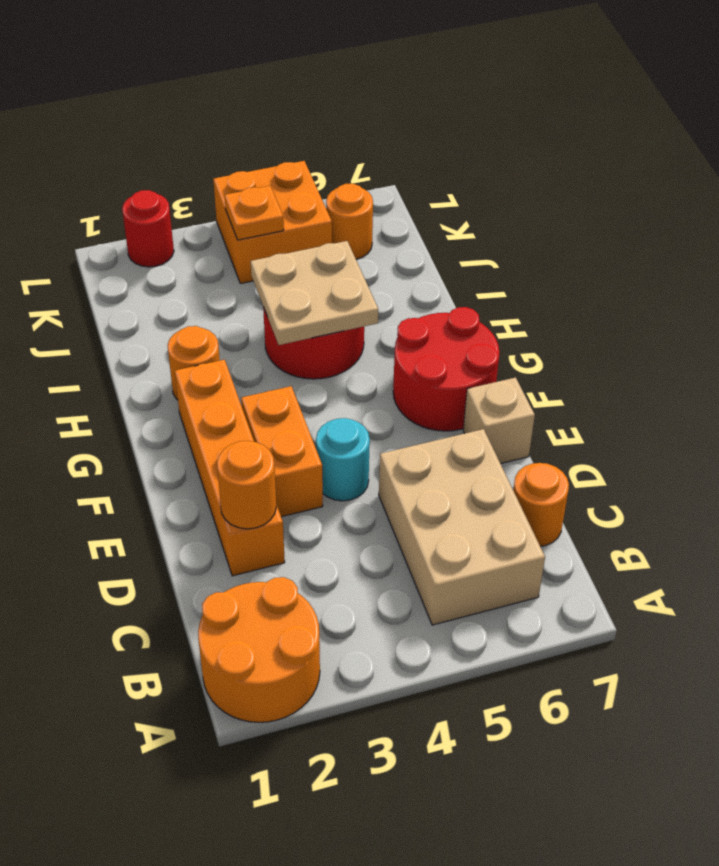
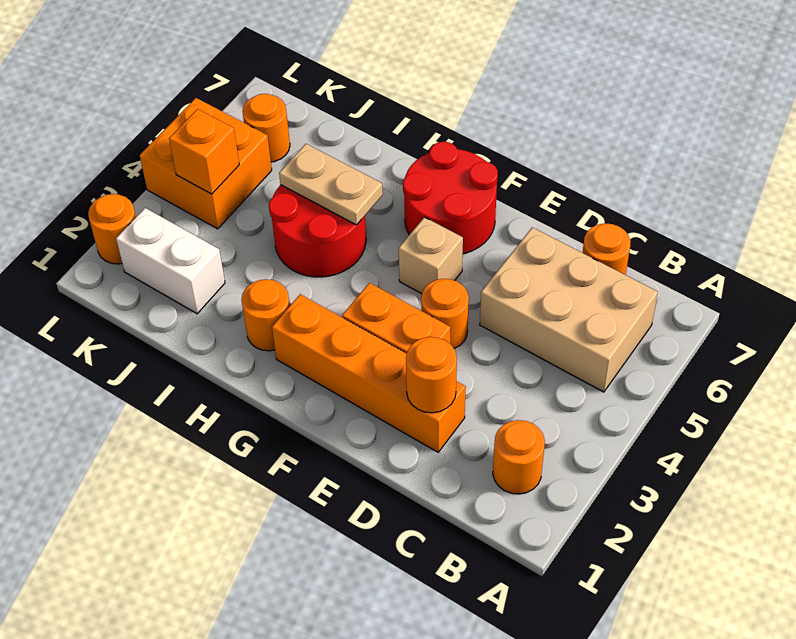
orange round brick A1:B2 level 1 -> orange round brick B2 level 1
cyan round brick E4 level 1 -> orange round brick E4 level 1
tan brick E7 level 1 -> tan brick F5 level 1
tan plate H4:I5 level 2 -> tan plate H5:I5 level 2
none -> white brick J2:K2 level 1
orange plate K4 level 2 -> orange brick K4 level 2
red round brick L2 level 1 -> orange round brick L2 level 1

